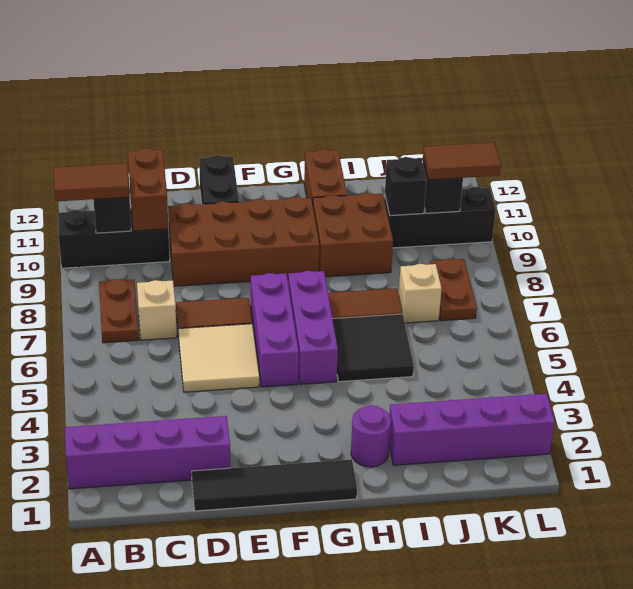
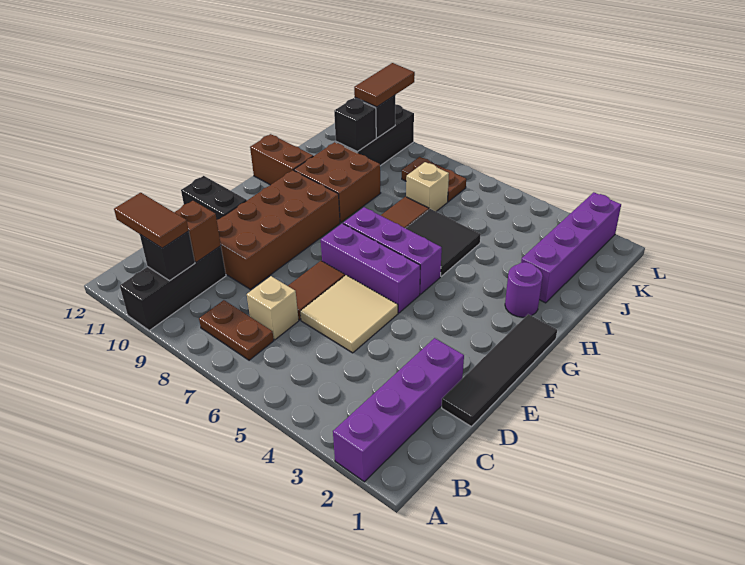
brown tile A10:B10 level 3 -> brown tile B10:B11 level 3
brown brick C10:C11 level 2 -> brown brick C10 level 2

